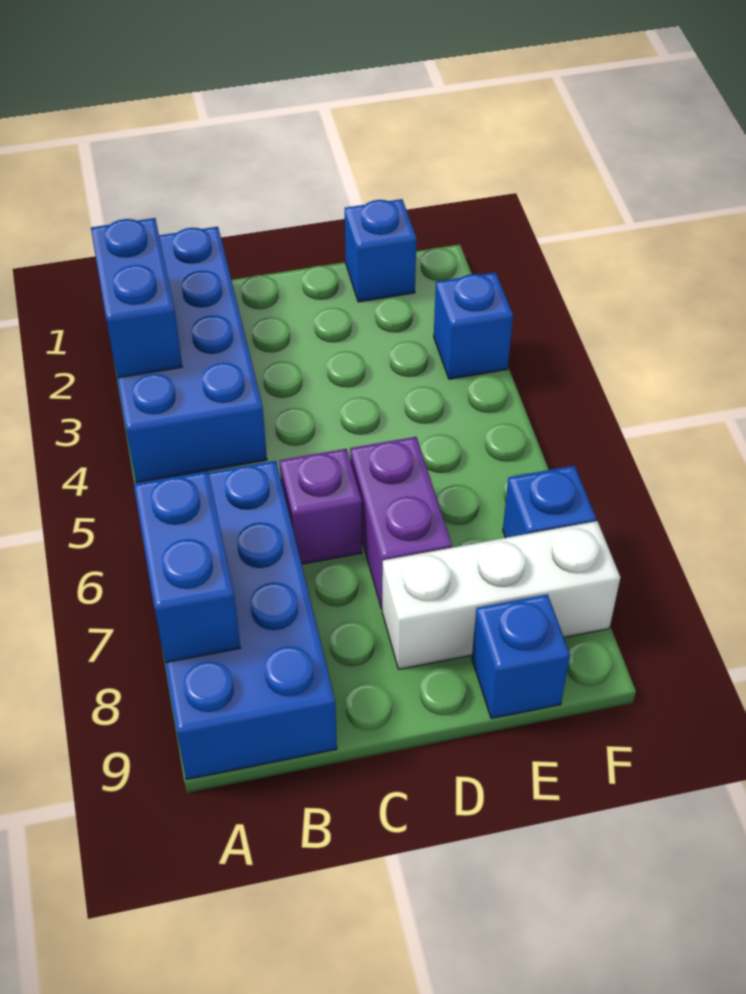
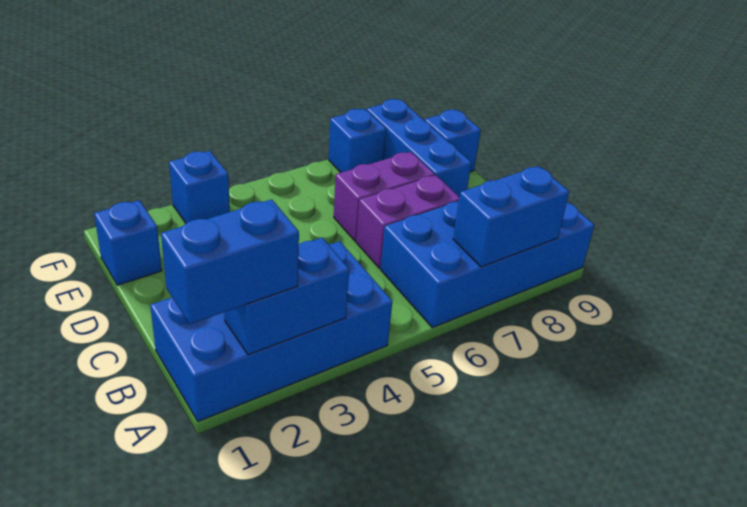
none -> blue brick A1:A2 level 3
purple brick C6 level 1 -> purple brick C6:C7 level 1
white brick D8:F8 level 1 -> blue brick D8:F8 level 1

